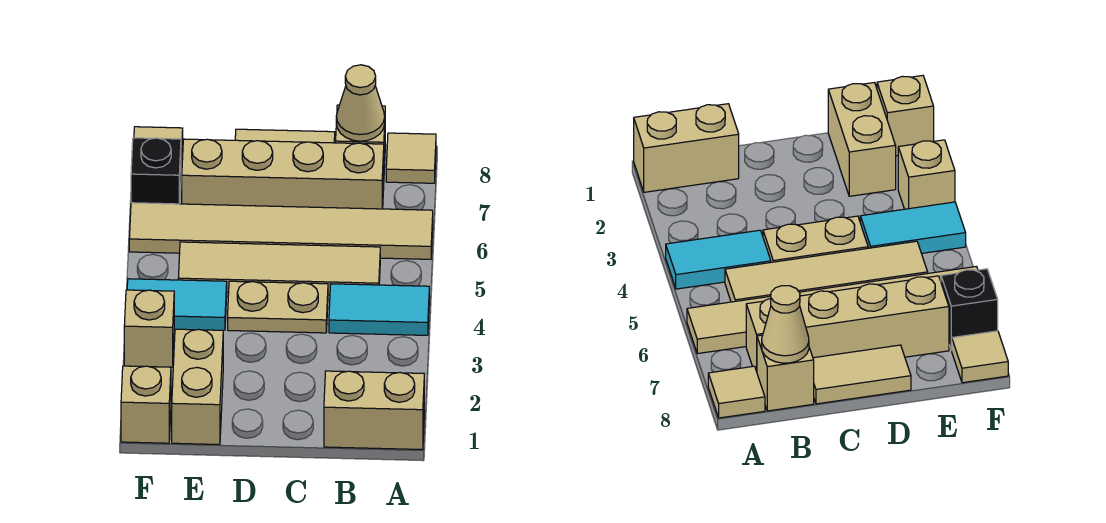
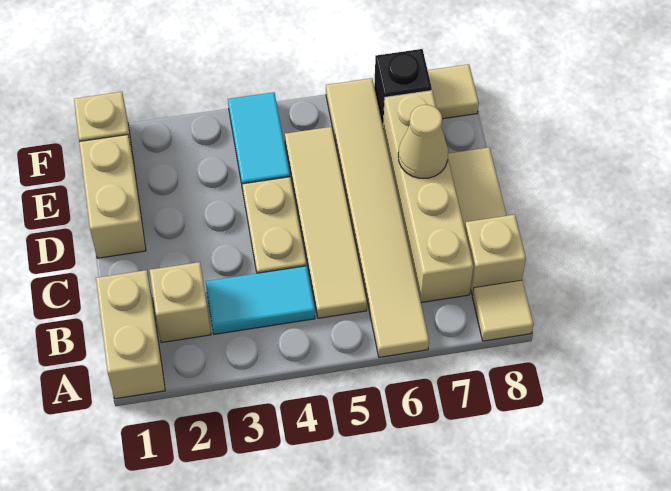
cyan tile A4:B4 level 1 -> cyan tile B3:B4 level 1
tan cone B8 level 2 -> tan cone D7 level 2
tan brick E1:E2 level 1 -> tan brick D1:E1 level 1
tan brick F3 level 1 -> tan brick B2 level 1

